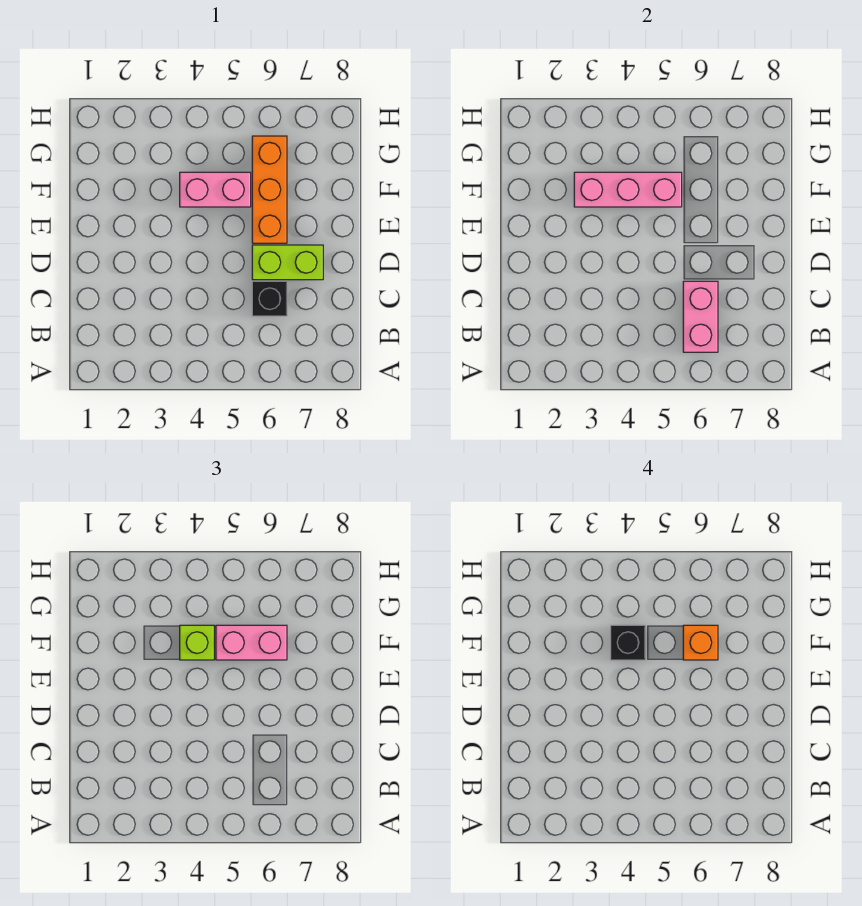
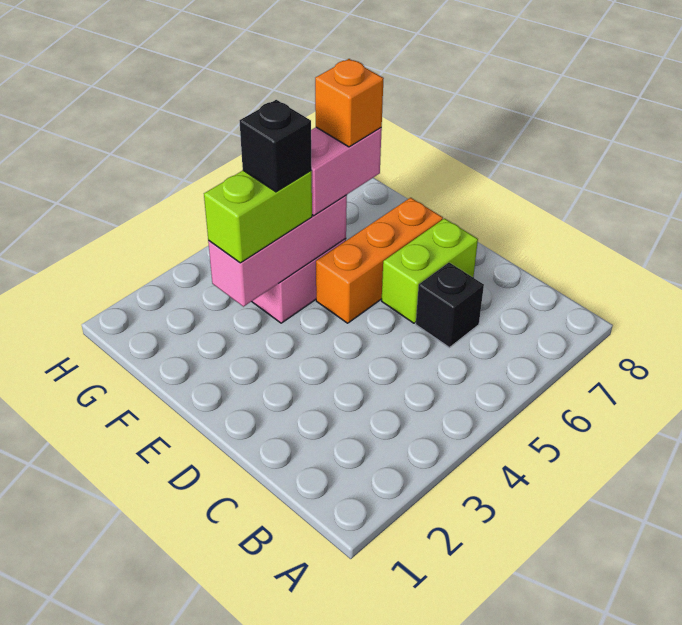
pink brick B6:C6 level 2 -> none
orange brick E6:G6 level 1 -> orange brick E5:E7 level 1
lime brick F4 level 3 -> lime brick F3:F4 level 3

